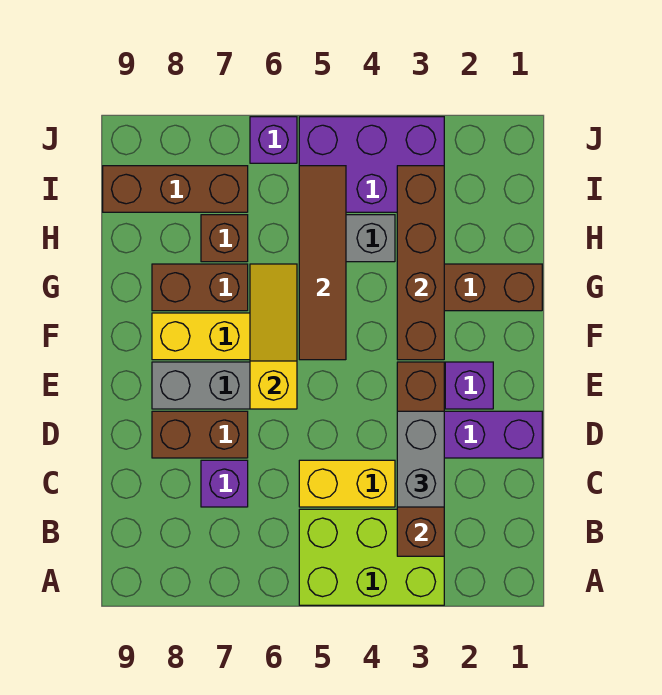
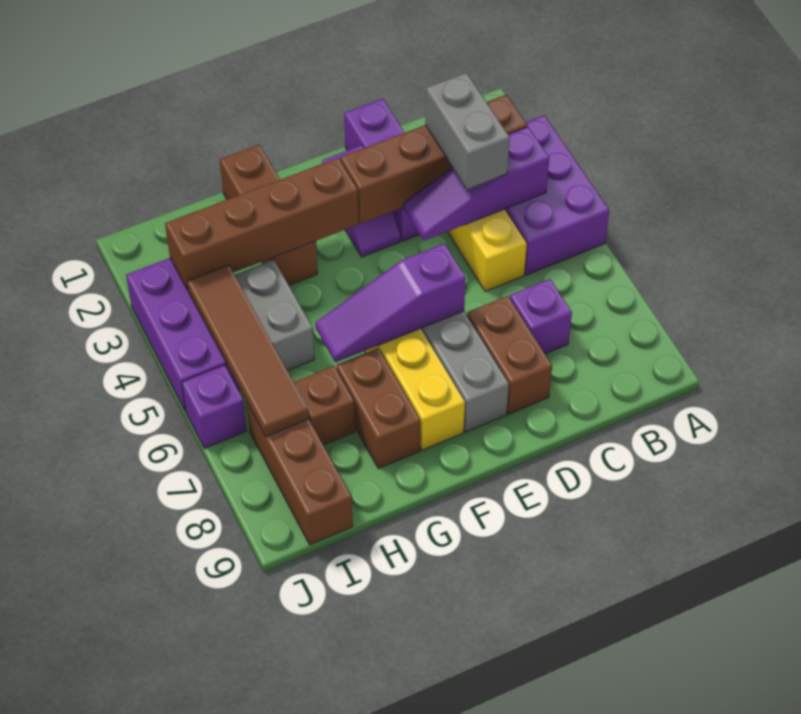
lime brick A3:B5 level 1 -> purple brick A3:B5 level 1
none -> purple slope B4:D4 level 2 top B
grey brick C3:D3 level 3 -> grey brick C3:C4 level 3
yellow slope E6:G6 level 2 top E -> purple slope E6:G6 level 2 top E
brown tile F5:I5 level 2 -> brown tile I4:I7 level 2

